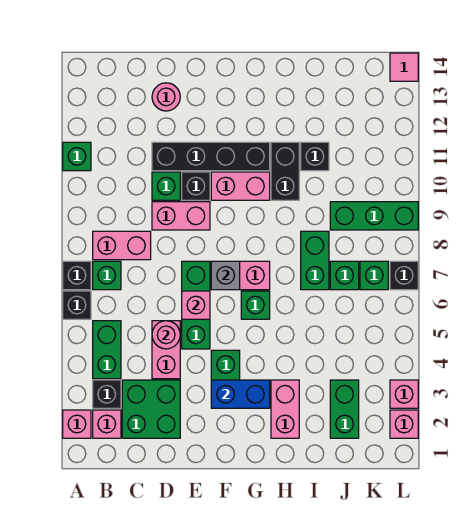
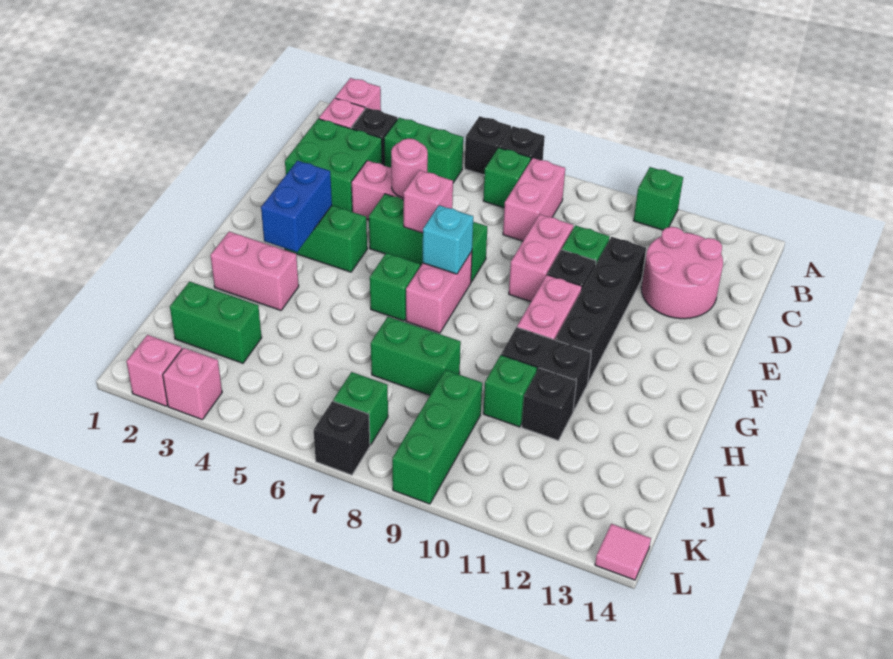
pink round brick D13 level 1 -> pink round brick C12:D13 level 1
grey brick F7 level 2 -> cyan brick F7 level 2
green brick J7 level 1 -> green brick I10 level 1

